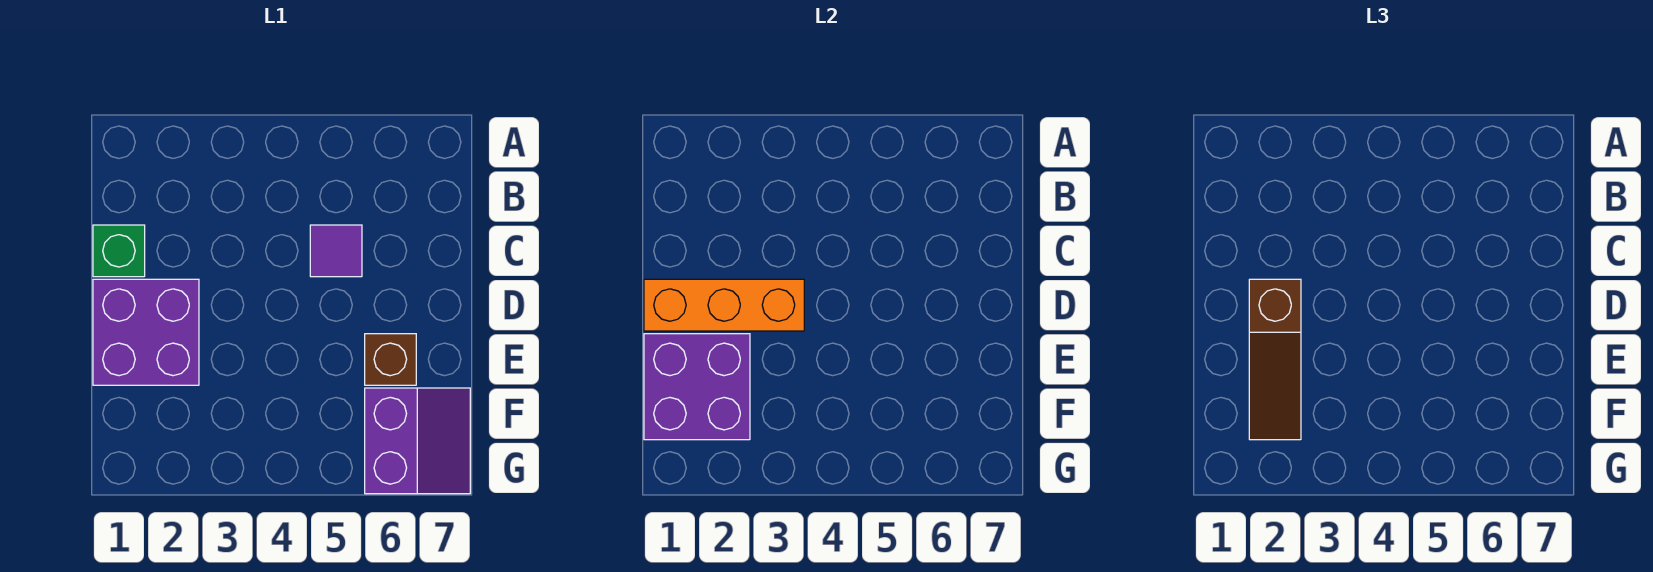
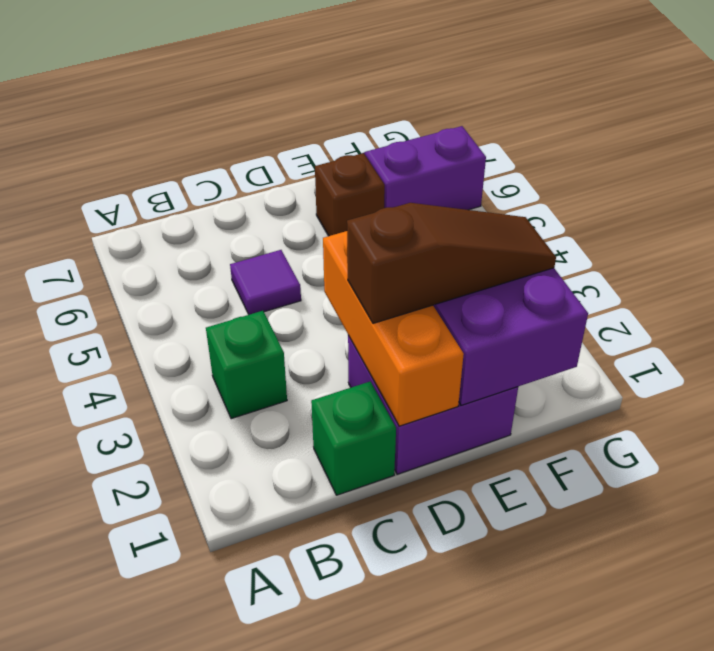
none -> green brick B3 level 1

